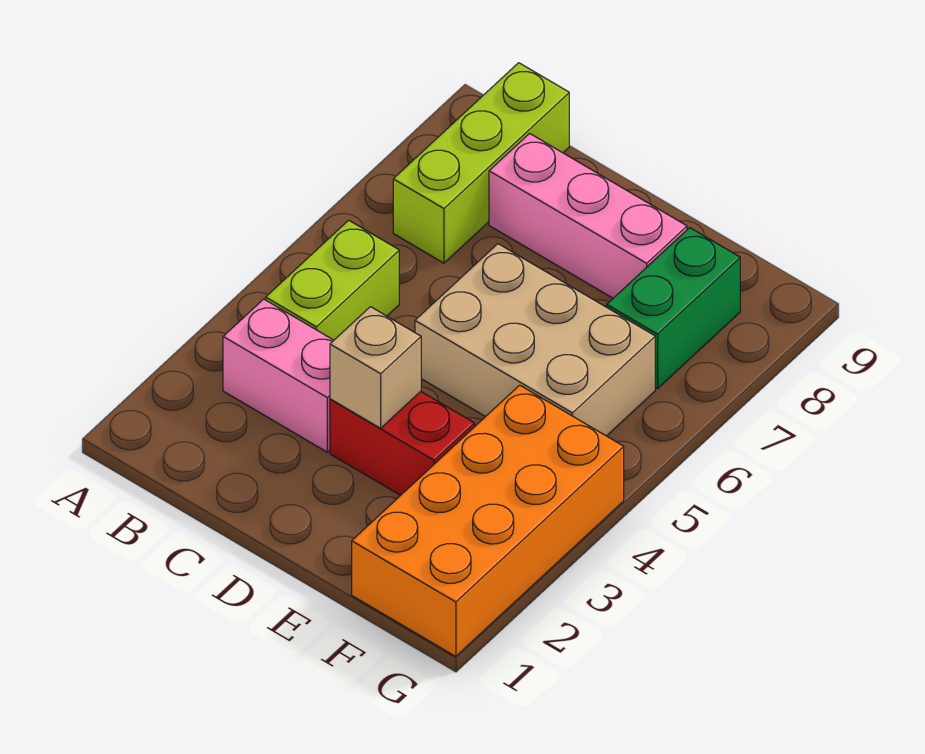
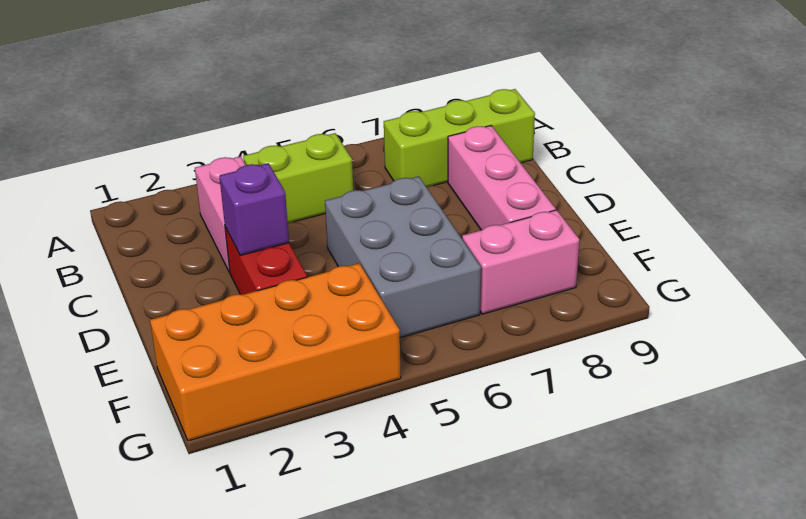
tan brick D3 level 2 -> purple brick D3 level 2
tan brick D5:F6 level 1 -> grey brick D5:F6 level 1
green brick F7:F8 level 1 -> pink brick F7:F8 level 1

